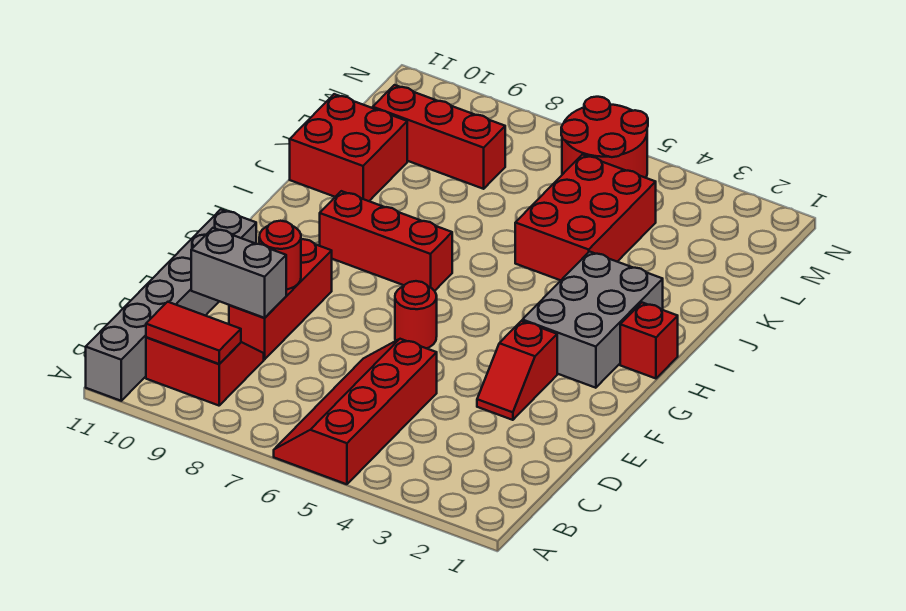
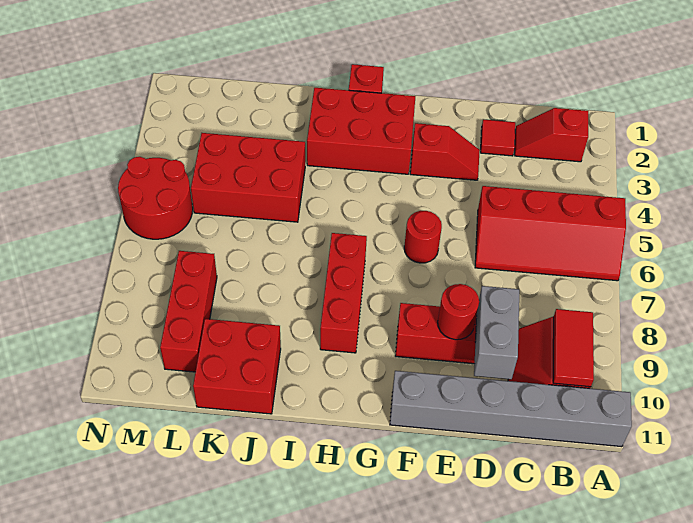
none -> red slope B2:C2 level 1 top B
none -> red tile D2 level 1
grey brick G2:I3 level 1 -> red brick G2:I3 level 1

